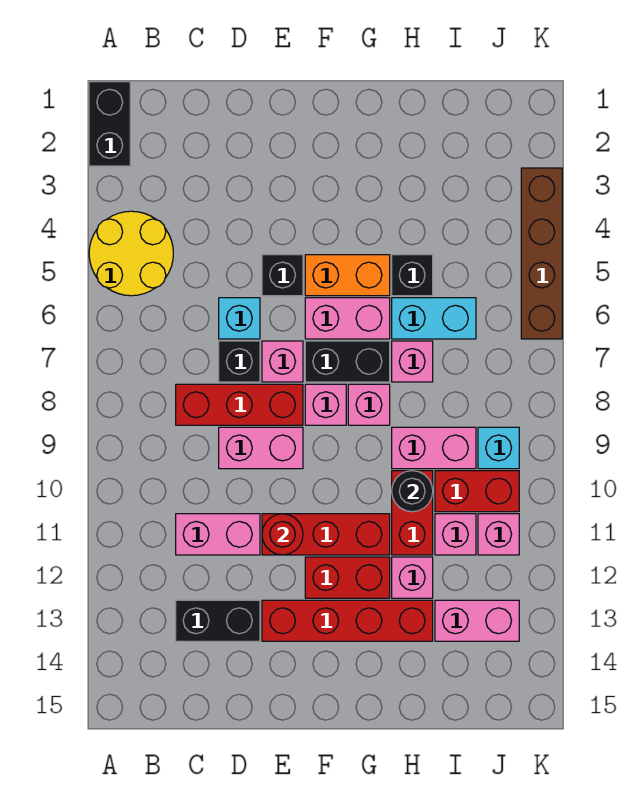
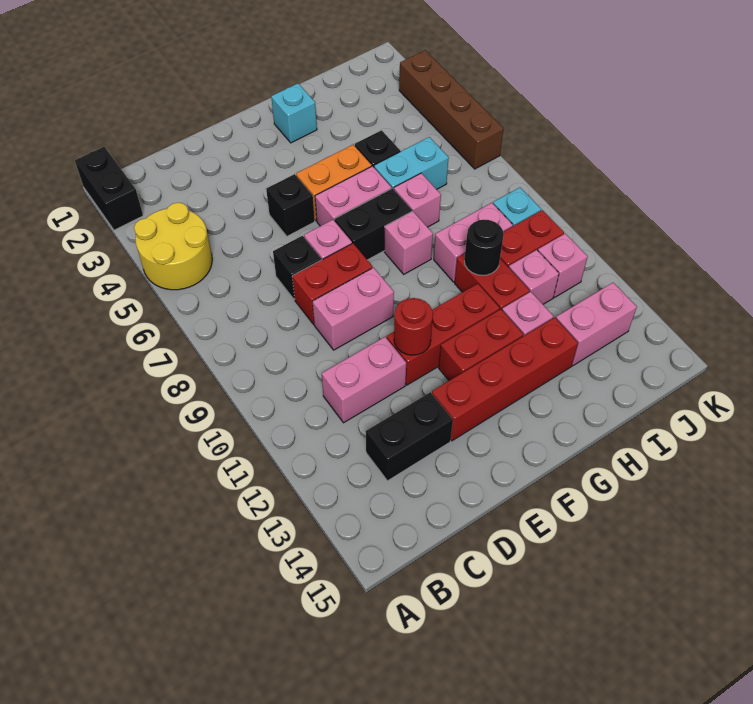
red brick C8:E8 level 1 -> red brick D8:E8 level 1
cyan brick D6 level 1 -> cyan brick G2 level 1
pink brick F8 level 1 -> none

